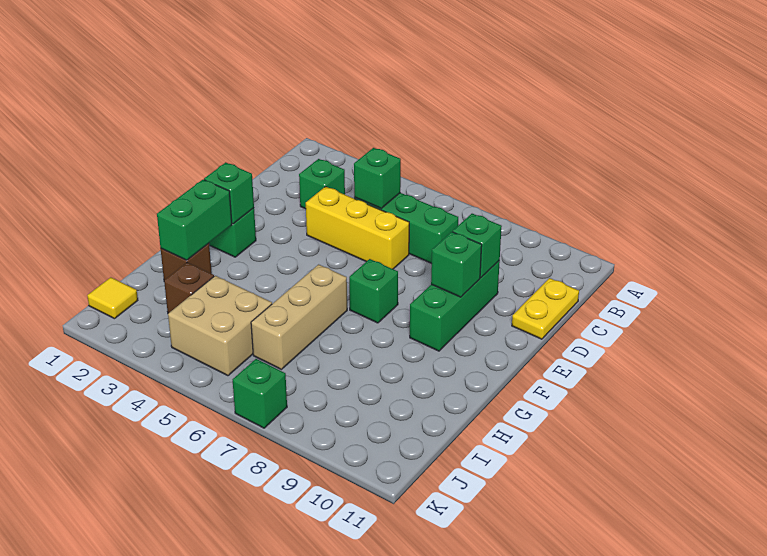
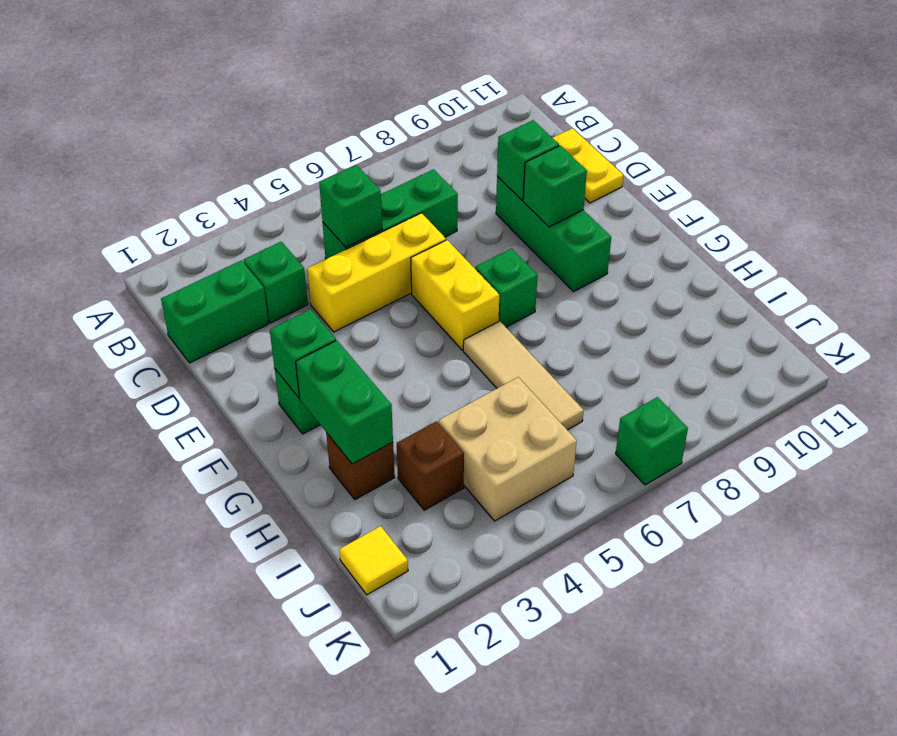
none -> green brick C1:C2 level 1
none -> yellow brick E6:F6 level 1
tan brick G6:I6 level 1 -> tan tile G6:I6 level 1

